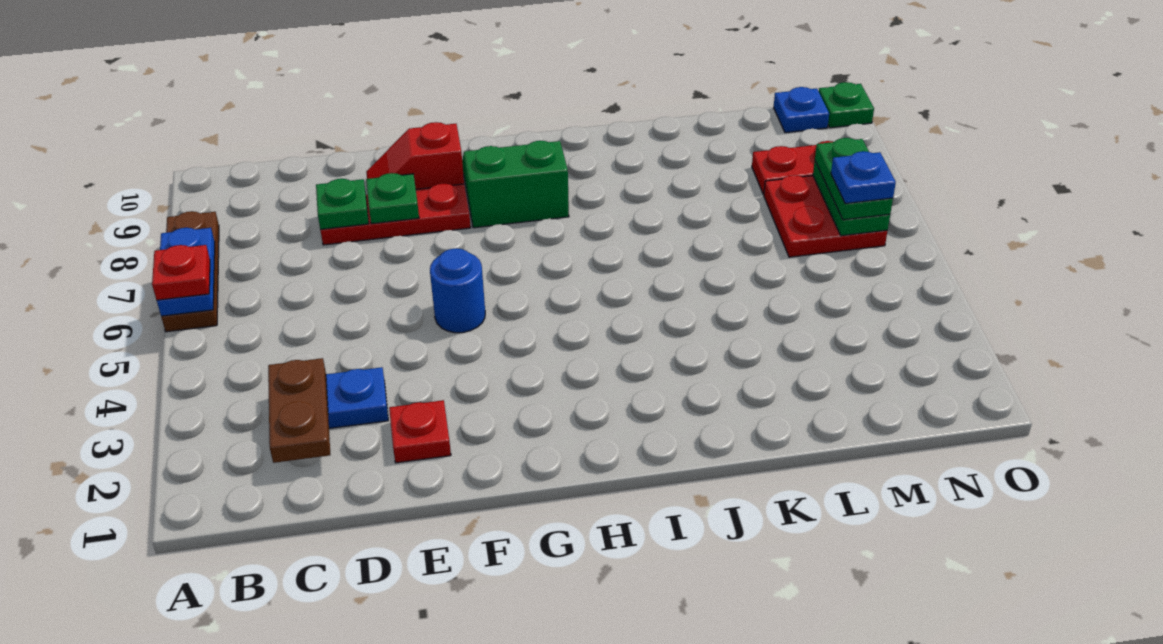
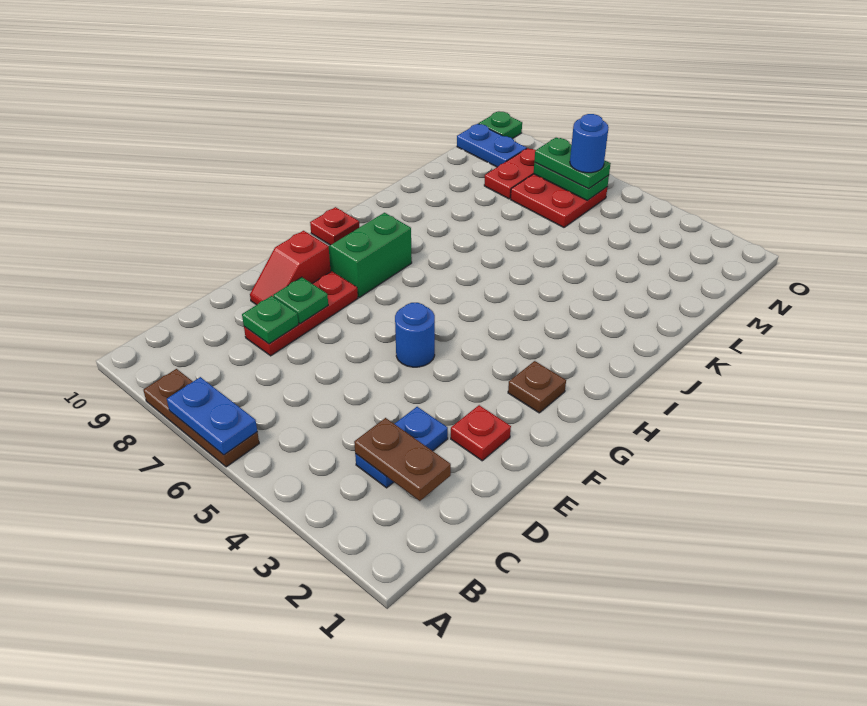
red plate A6 level 3 -> red plate H10 level 1
none -> brown plate G2 level 1
blue plate N6 level 4 -> blue round brick N6 level 4
blue plate N10 level 1 -> blue plate N9:N10 level 1

